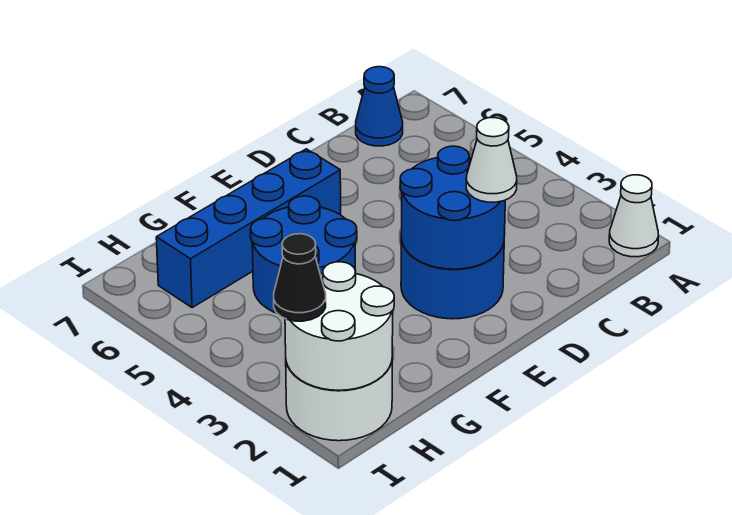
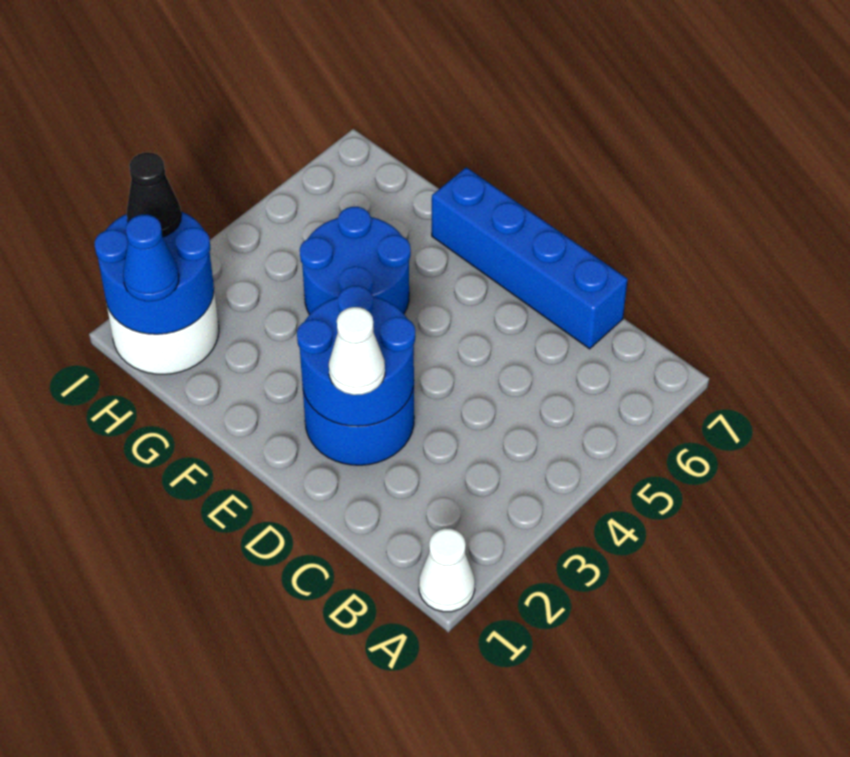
blue cone B7 level 1 -> blue cone H1 level 3
blue brick E6:H6 level 1 -> blue brick C7:F7 level 1
white round brick H1:I2 level 2 -> blue round brick H1:I2 level 2

